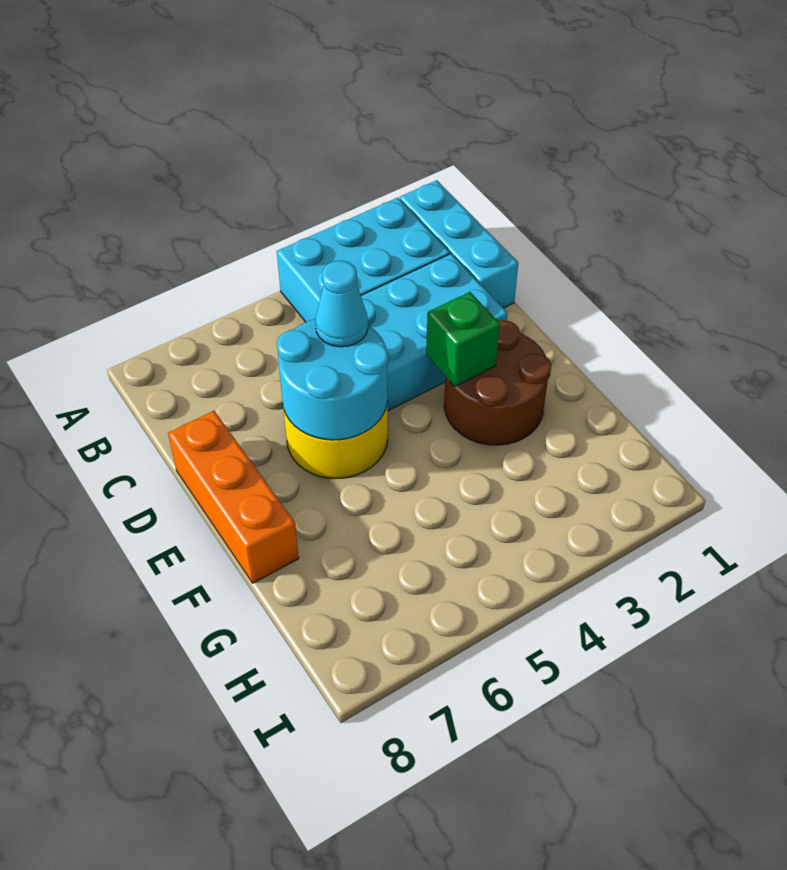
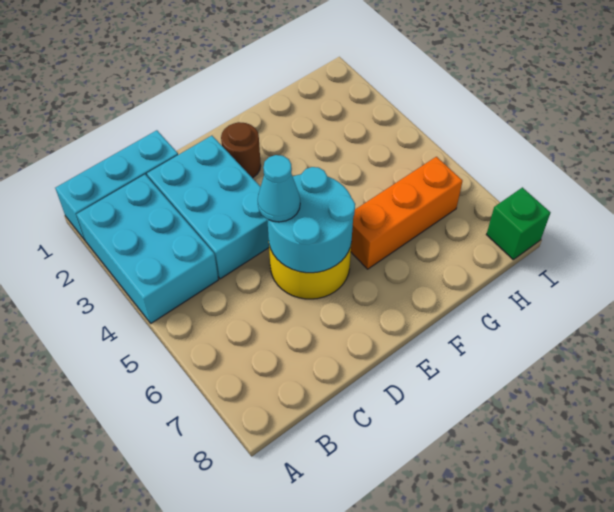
orange brick D8:F8 level 1 -> orange brick F6:H6 level 1
brown round brick E2:F3 level 1 -> brown round brick E2 level 1
green brick E3 level 2 -> green brick I8 level 1

